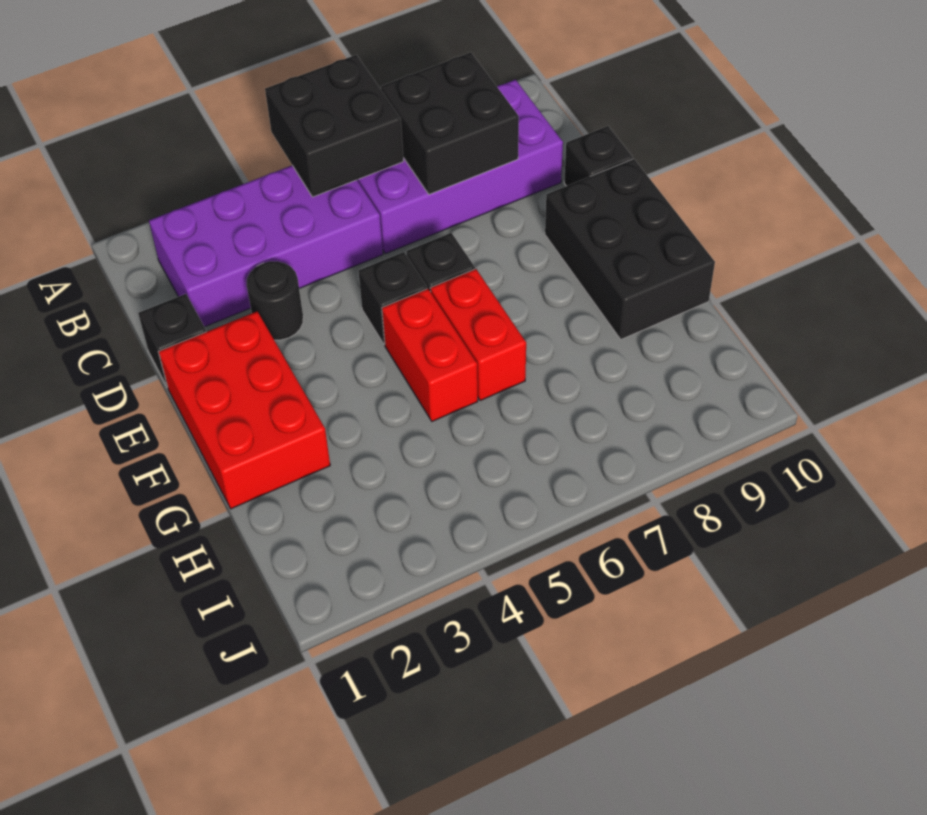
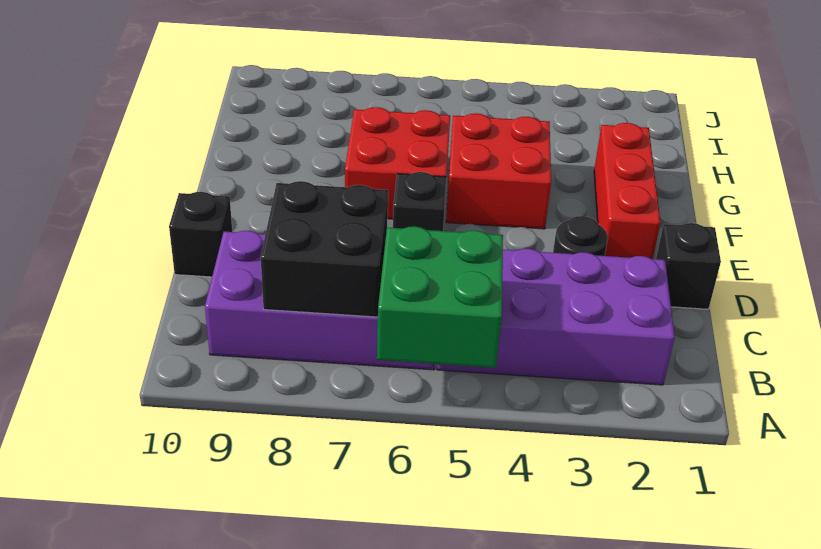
black brick A5:B6 level 2 -> green brick A5:B6 level 2
red brick E1:G2 level 1 -> red brick E2:G2 level 1
black brick E5 level 1 -> none
black brick E9:G10 level 1 -> none
red brick F5:G5 level 1 -> red brick F4:G5 level 1
red brick F6:G6 level 1 -> red brick F6:G7 level 1

